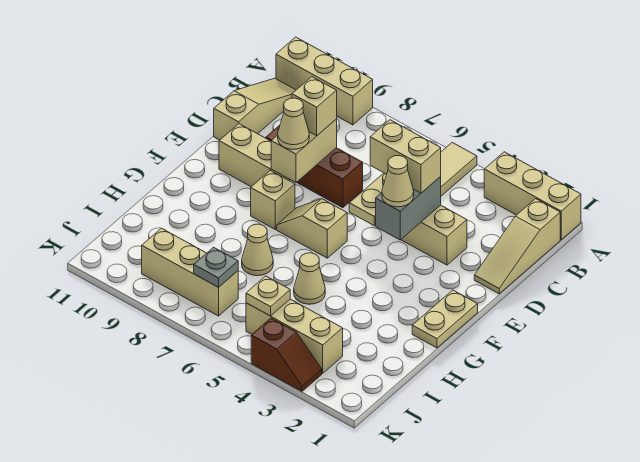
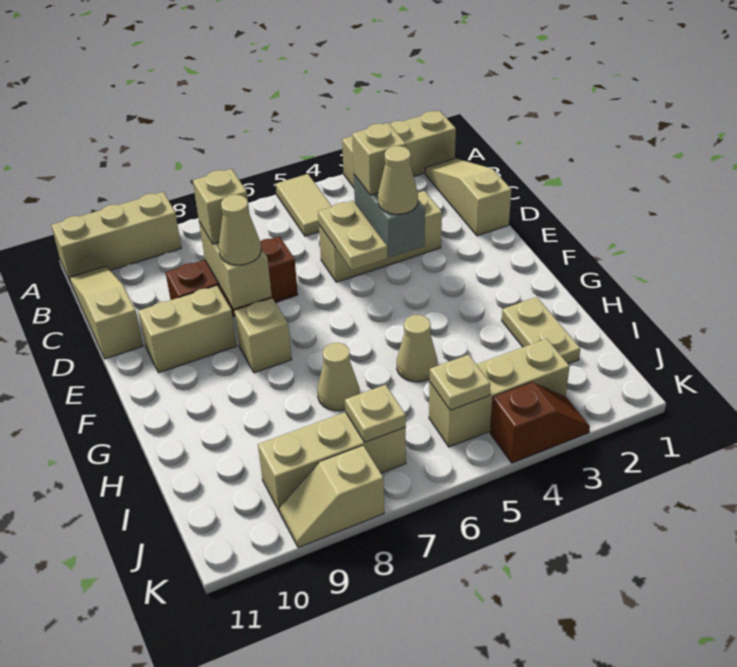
tan slope B1:D1 level 1 top B -> tan slope B1:D1 level 1 top D
tan brick D4:D5 level 3 -> tan brick D4 level 3
tan plate F1:G1 level 1 -> tan plate H2:I2 level 1
tan slope F6:F7 level 1 top 6 -> tan slope K8:K9 level 1 top 8
grey plate J7 level 2 -> tan plate J7 level 2

